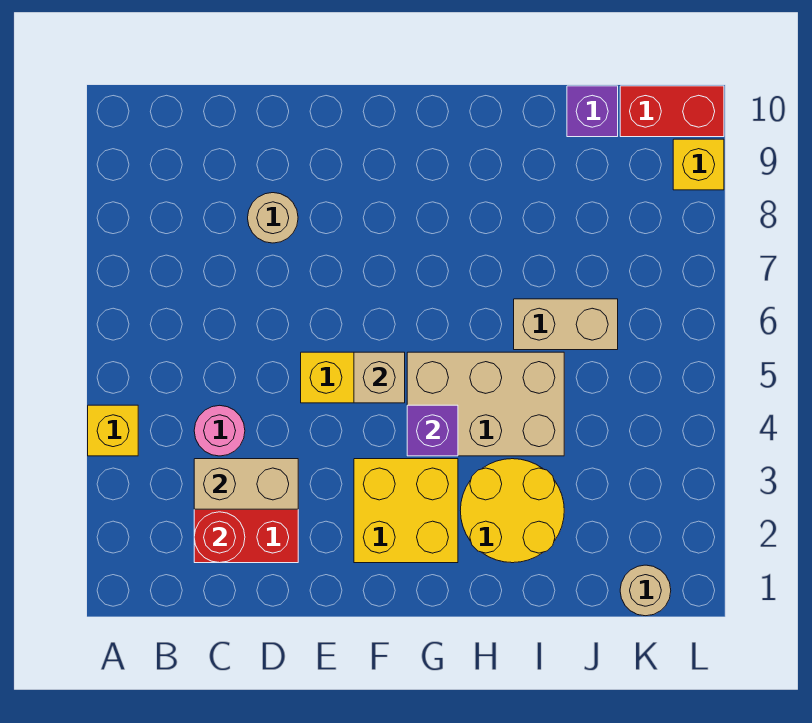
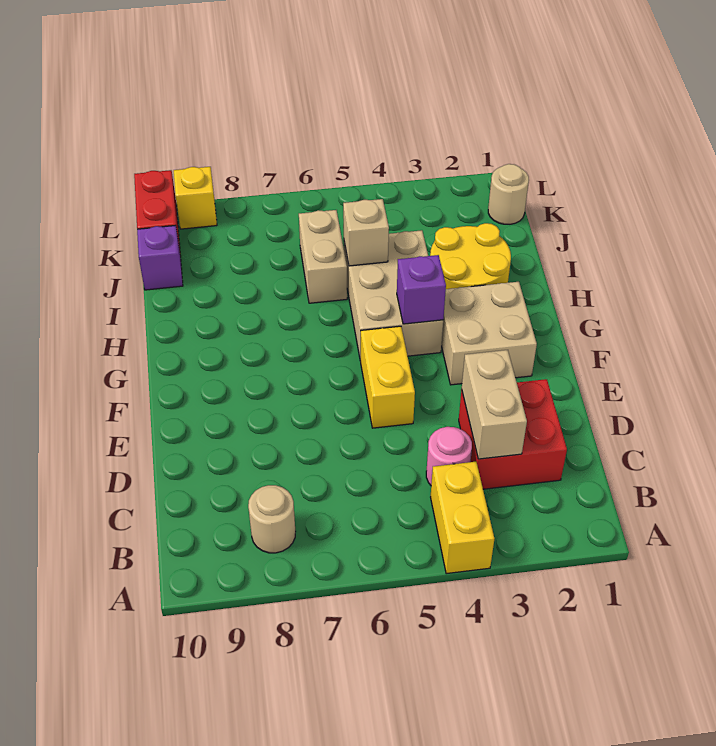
yellow brick A4 level 1 -> yellow brick A4:B4 level 1
red round brick C2 level 2 -> none
tan round brick D8 level 1 -> tan round brick B8 level 1
yellow brick F2:G3 level 1 -> tan brick F2:G3 level 1
tan brick F5 level 2 -> tan brick I5 level 2

